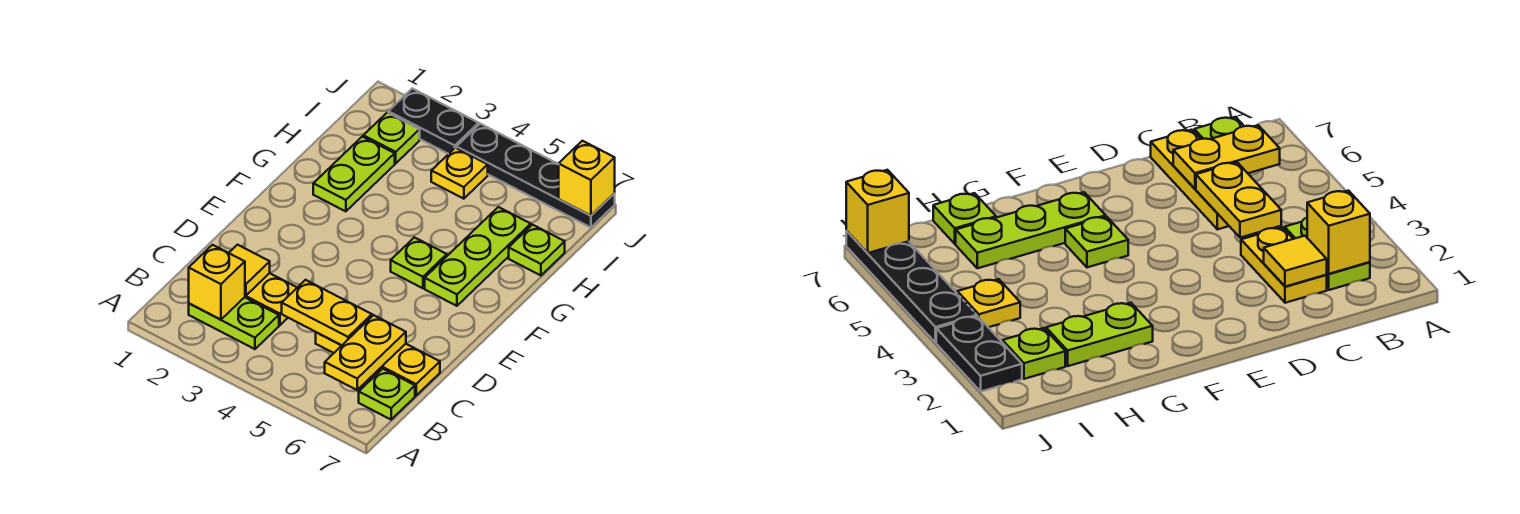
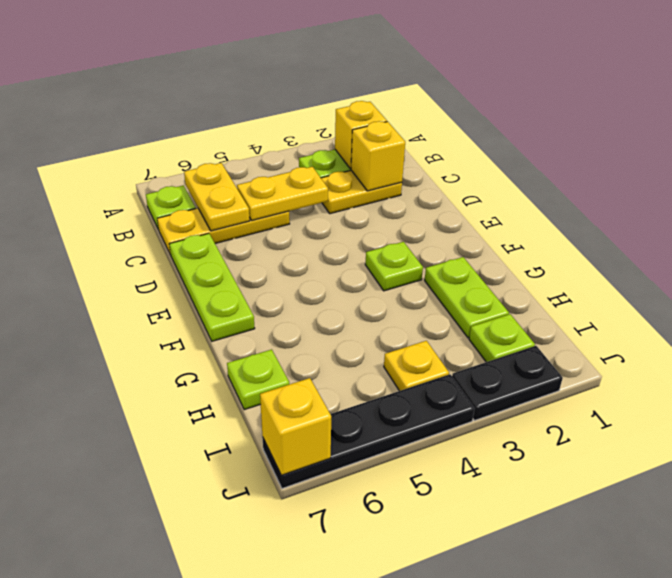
yellow tile C2 level 2 -> yellow brick C2 level 2
lime plate F5 level 1 -> lime plate F3 level 1
lime plate F6:H6 level 1 -> lime plate D7:F7 level 1

